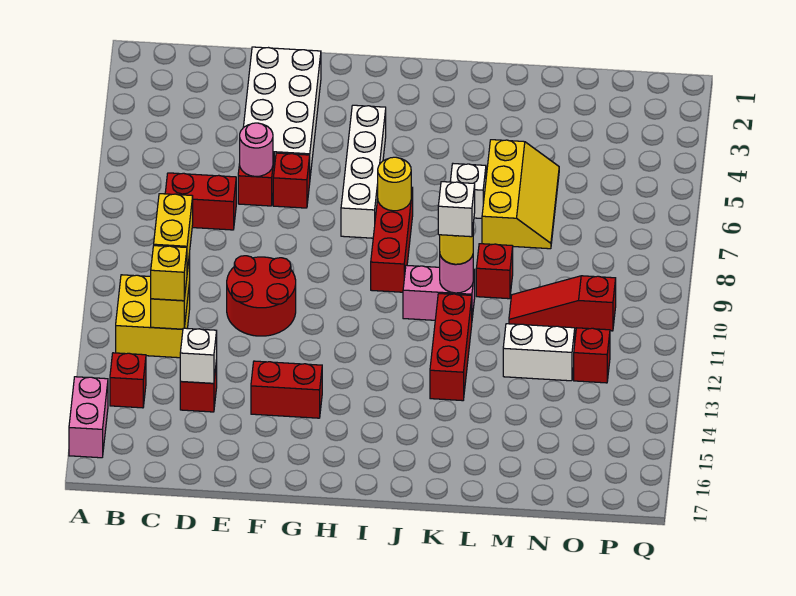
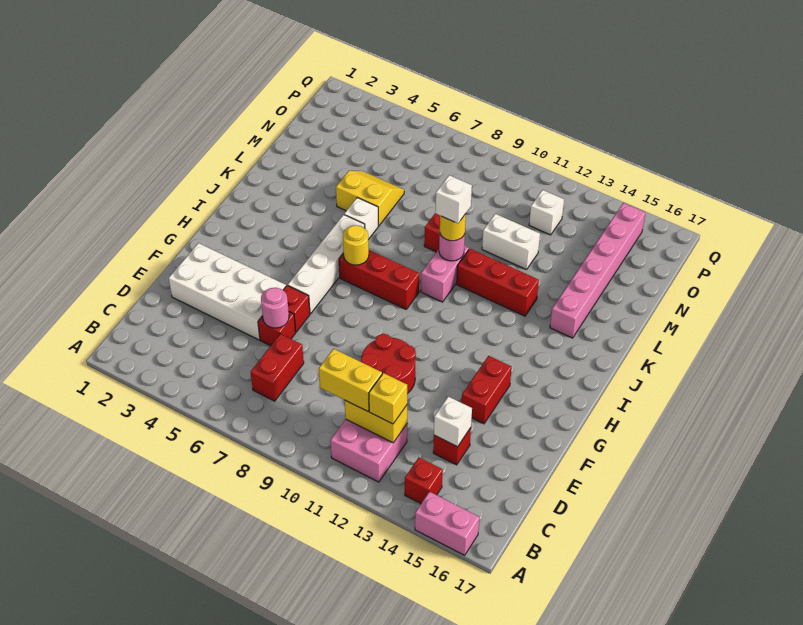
yellow brick B11:C12 level 1 -> pink brick B11:C12 level 1
white brick H4:H7 level 1 -> white brick G6:J6 level 1
none -> pink brick K15:P15 level 1
yellow slope L5:M7 level 1 top L -> yellow slope L5:M6 level 1 top L
red slope M10:O10 level 1 top O -> none
white brick M12:N12 level 1 -> white brick M11:M12 level 1
red brick O12 level 1 -> white brick O12 level 1

